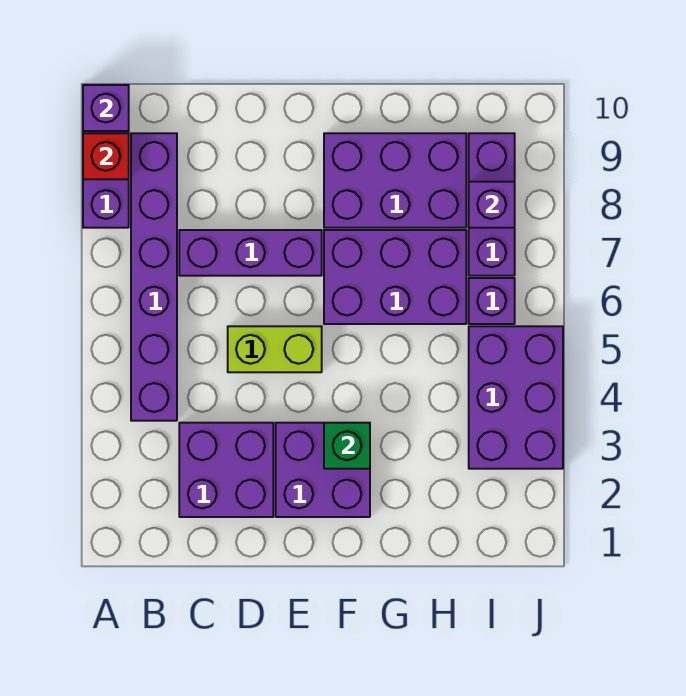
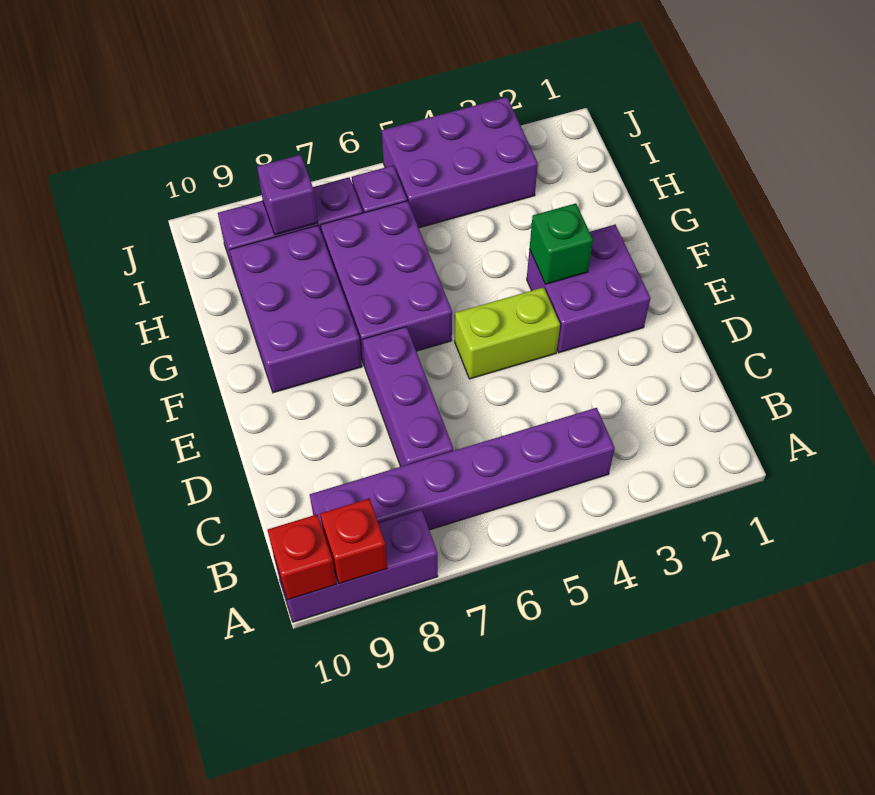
purple brick A10 level 2 -> red brick A10 level 2
purple brick C2:D3 level 1 -> none
lime brick D5:E5 level 1 -> lime brick E4:E5 level 1

